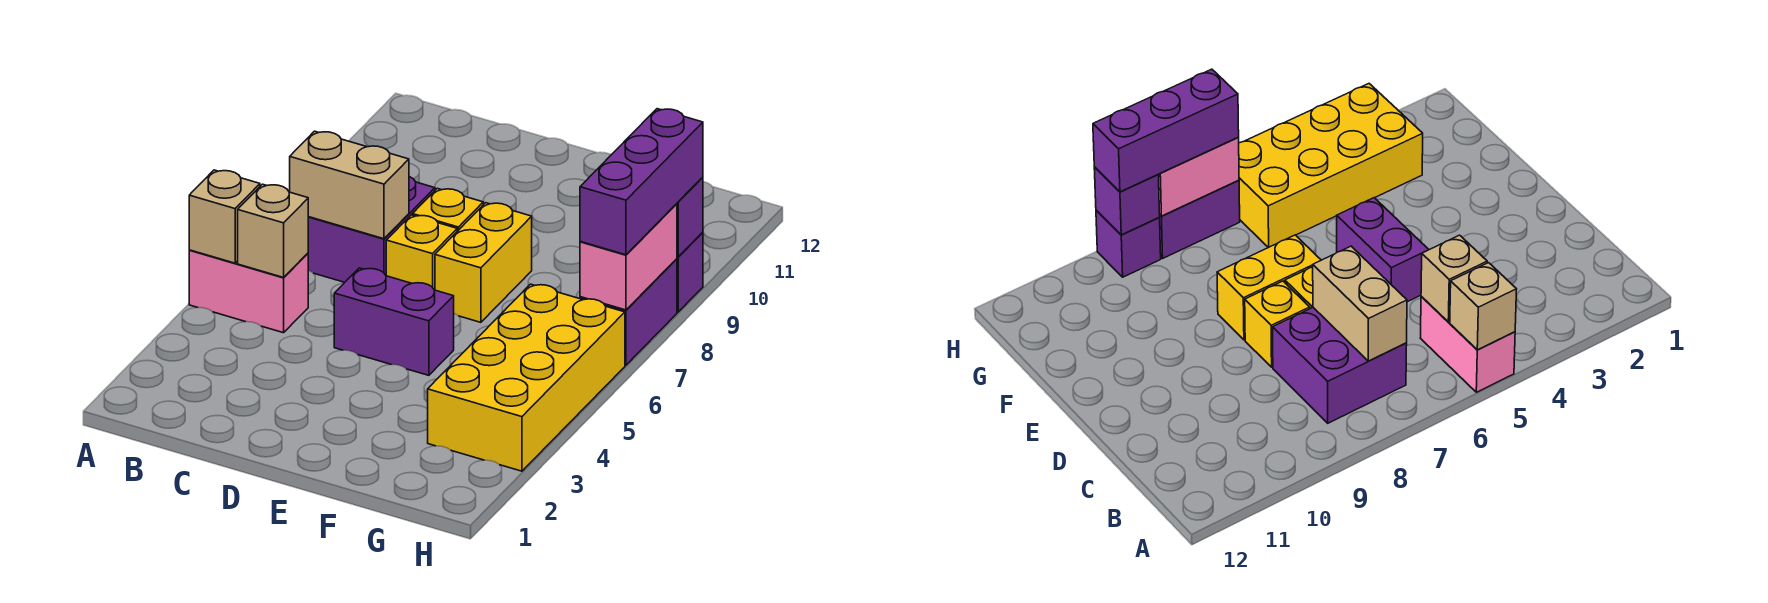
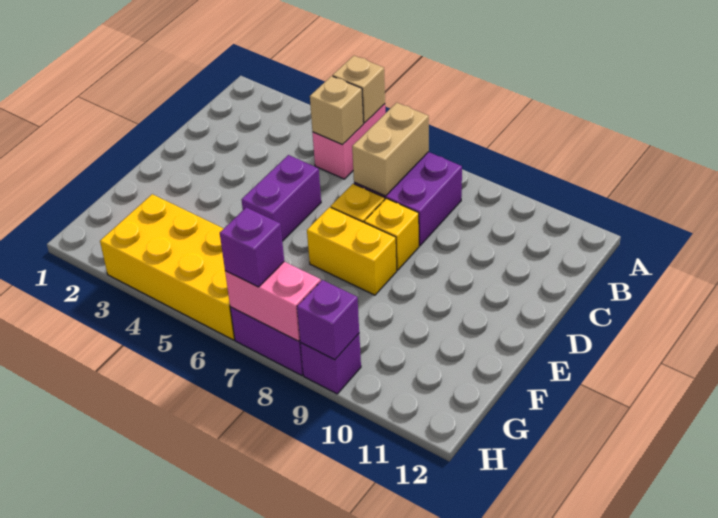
purple brick H7:H9 level 3 -> purple brick H7 level 3

